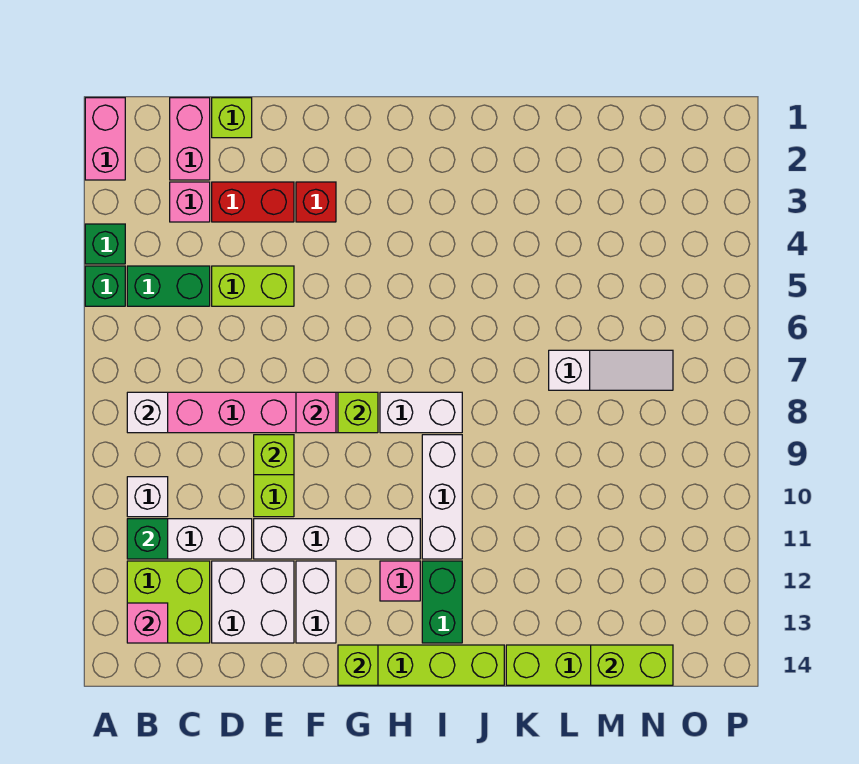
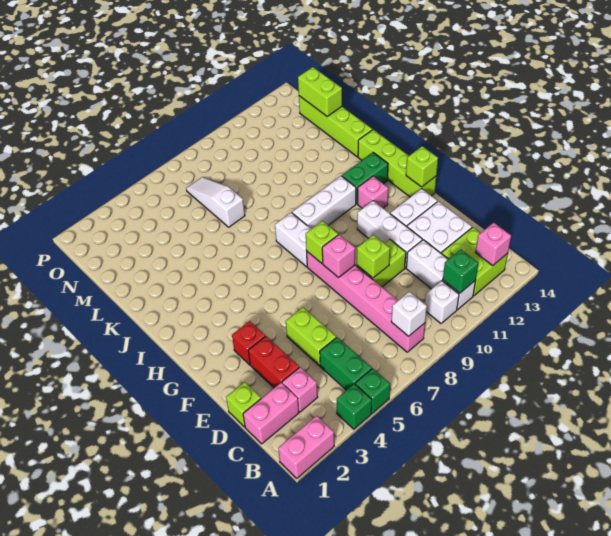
white brick E11:H11 level 1 -> white brick E11:G11 level 1

